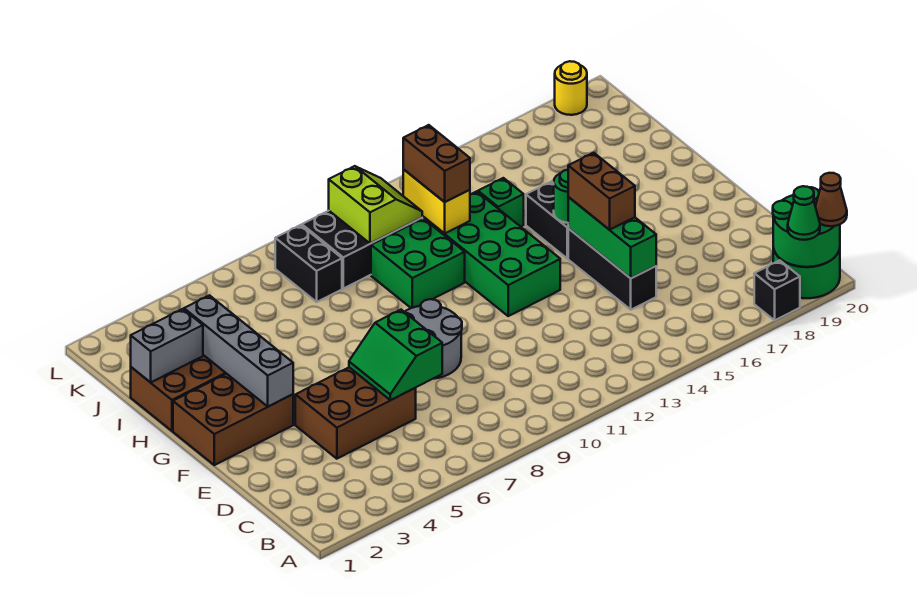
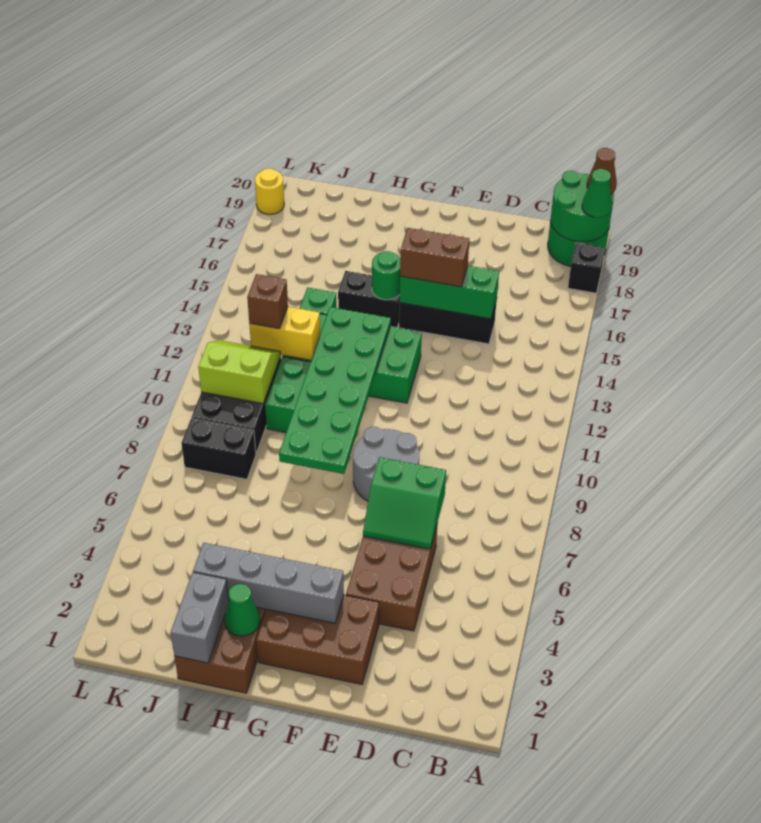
brown brick F1:G3 level 1 -> brown brick E2:G3 level 1
none -> green plate G8:H13 level 2
none -> green cone H2 level 2
brown brick I12:J12 level 3 -> brown brick J12 level 3

